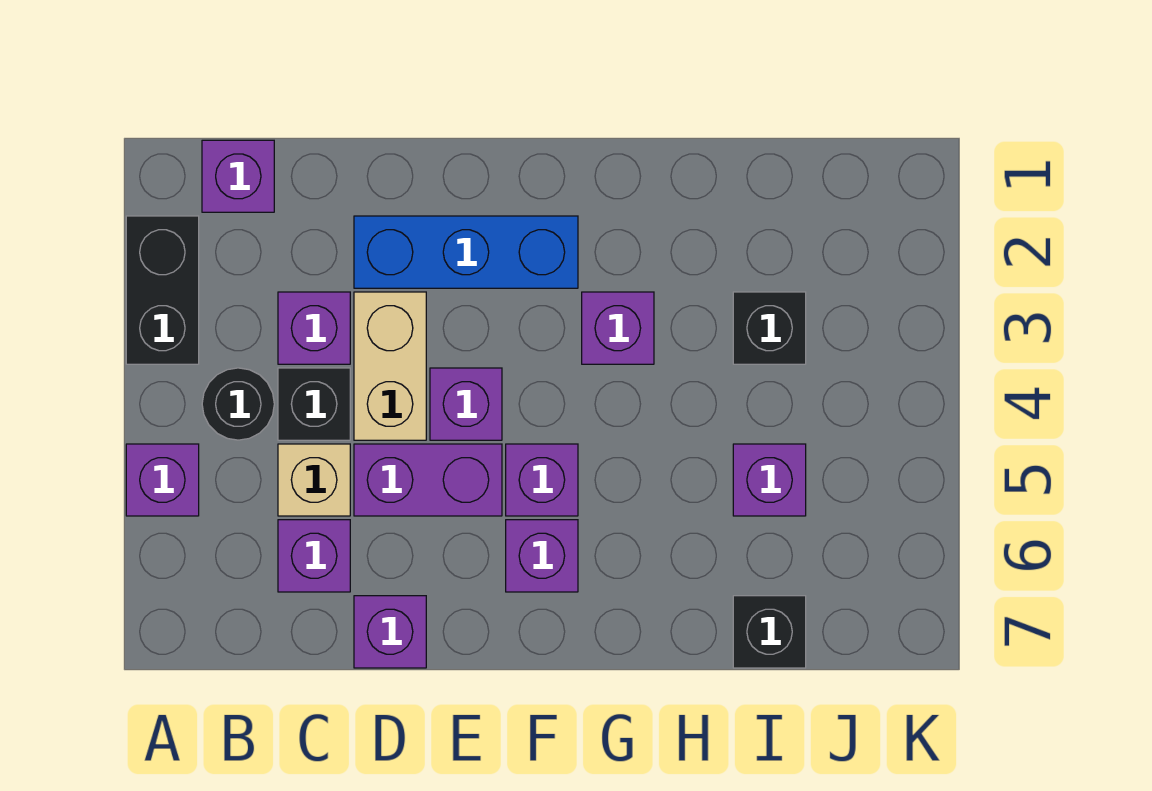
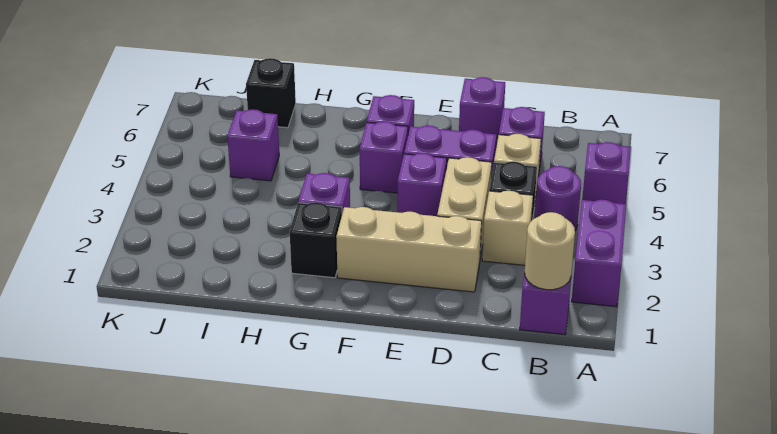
black brick A2:A3 level 1 -> purple brick A2:A3 level 1
none -> tan round brick B1 level 2
black round brick B4 level 1 -> purple round brick B4 level 1
purple brick C3 level 1 -> tan brick C3 level 1
blue brick D2:F2 level 1 -> tan brick D2:F2 level 1
black brick I3 level 1 -> black brick G2 level 1

